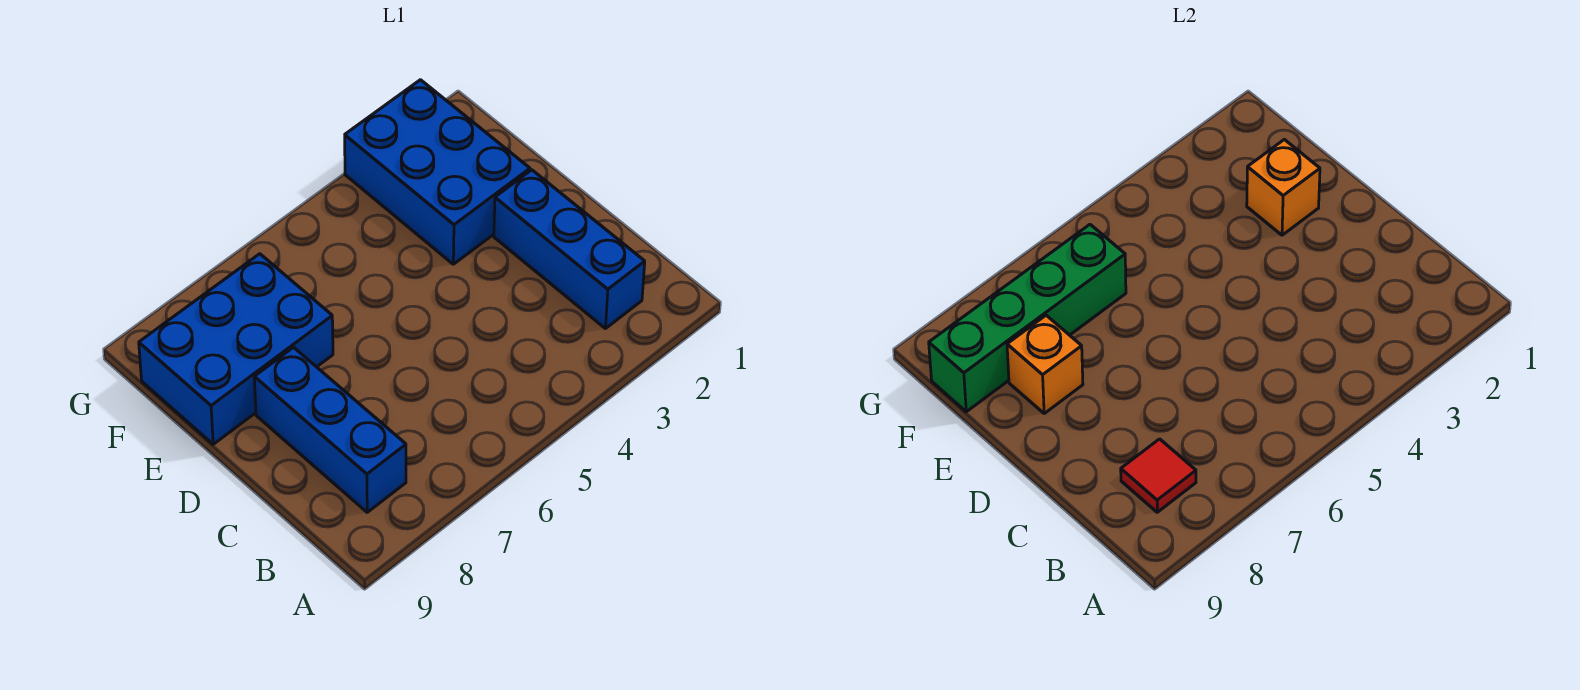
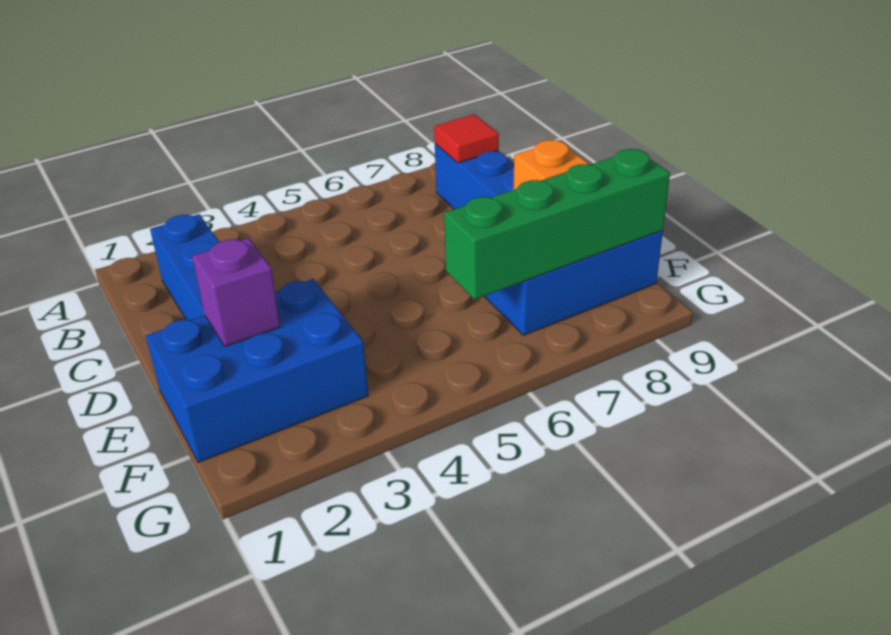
blue brick E2:G3 level 1 -> blue brick E1:F3 level 1
orange brick E2 level 2 -> purple brick E2 level 2

